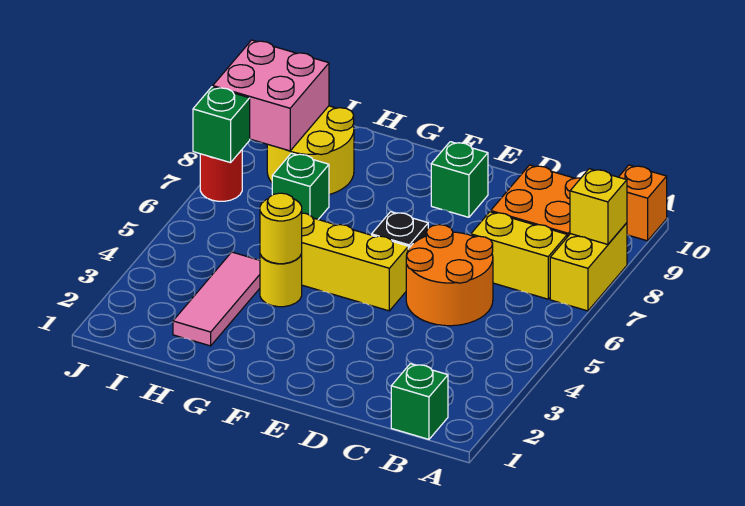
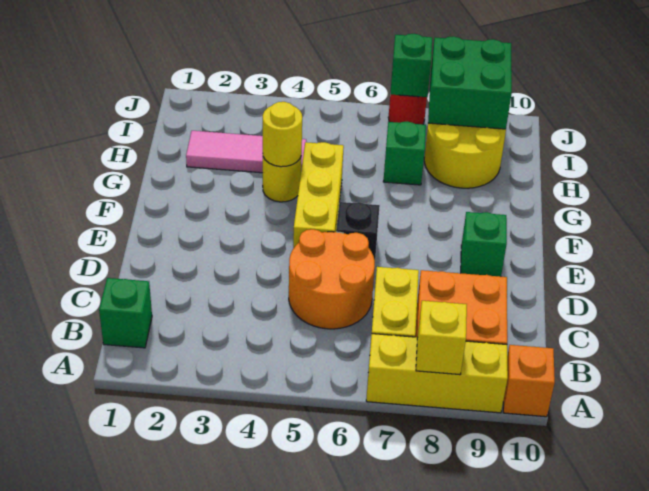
yellow brick A7:A8 level 1 -> yellow brick A7:A9 level 1
pink brick I8:J9 level 2 -> green brick I8:J9 level 2

